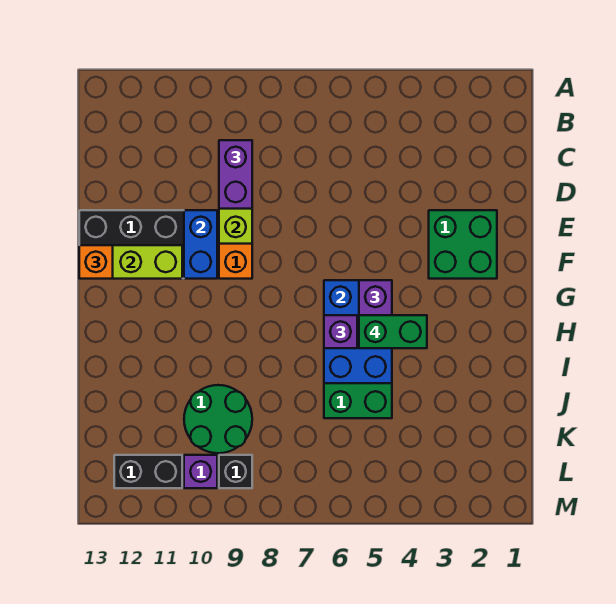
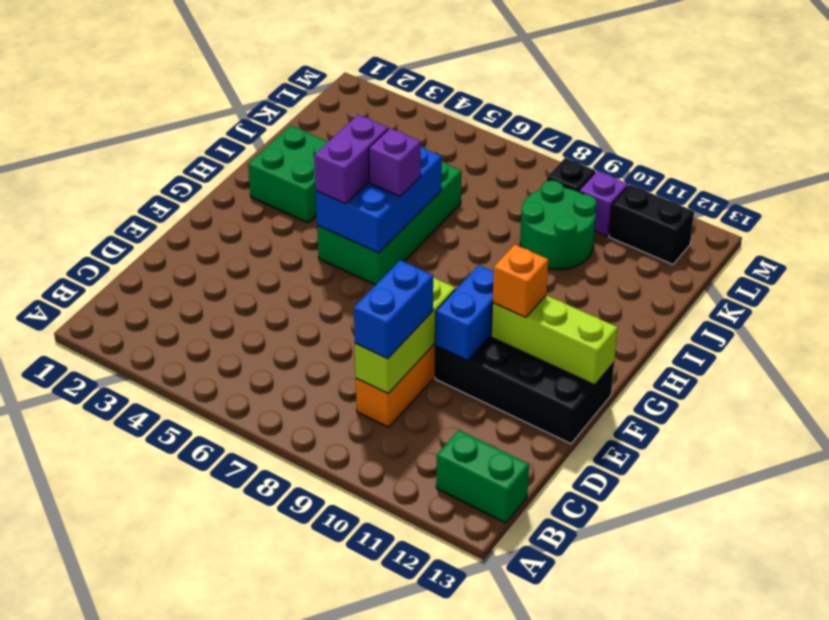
purple brick C9:D9 level 3 -> blue brick C9:D9 level 3
green brick E2:F3 level 1 -> green brick H2:I3 level 1
orange brick F13 level 3 -> orange brick F11 level 3
green brick H4:H5 level 4 -> green brick B12:B13 level 1

